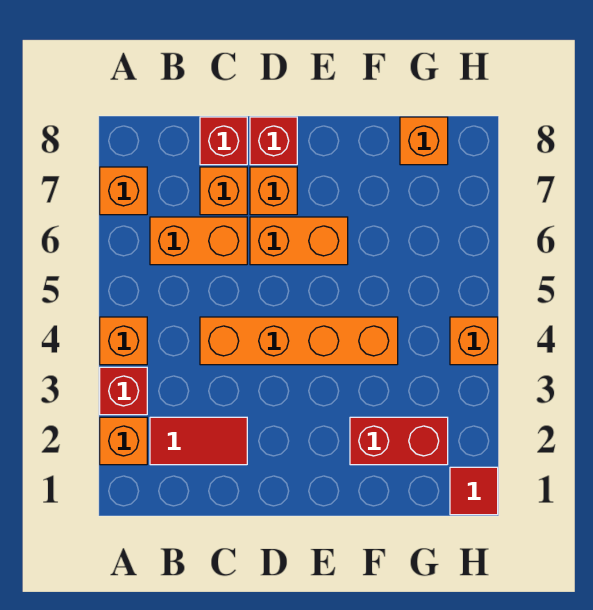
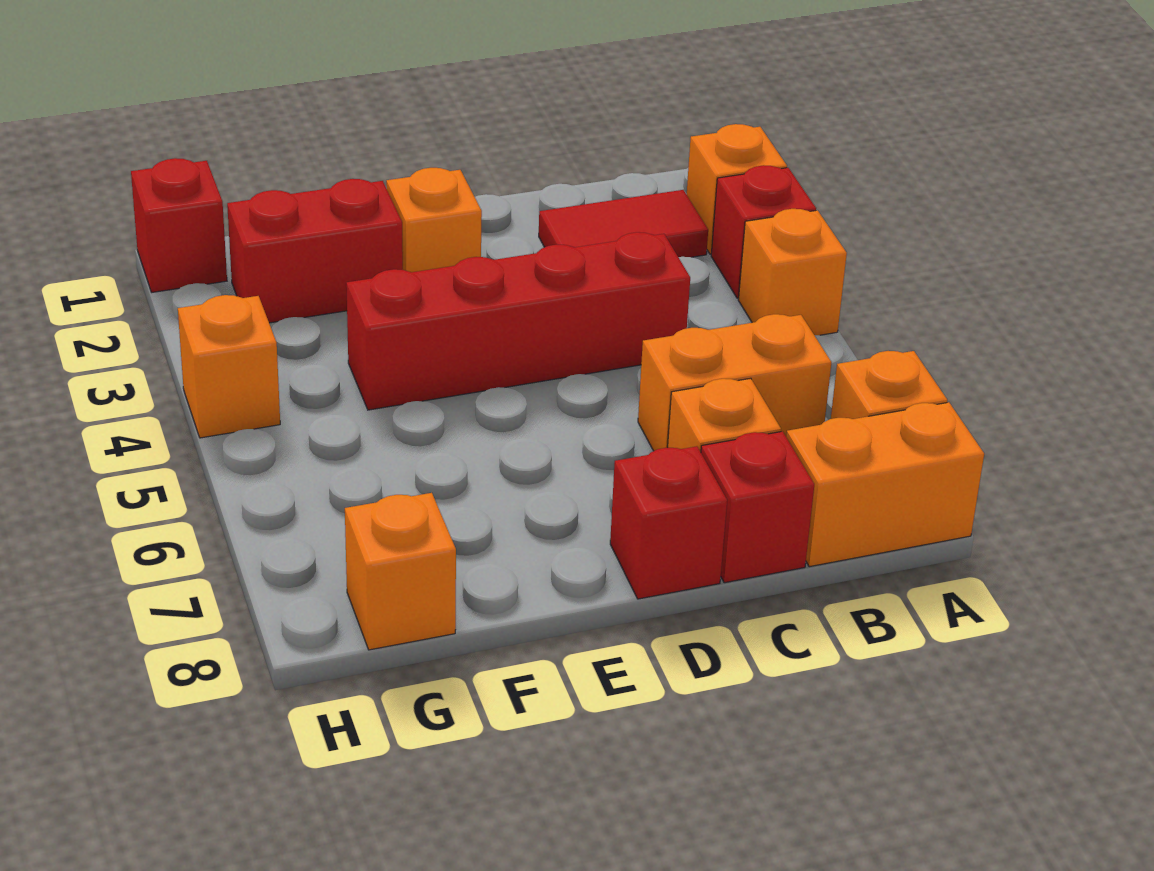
orange brick C4:F4 level 1 -> red brick C4:F4 level 1
orange brick D6:E6 level 1 -> orange brick A8:B8 level 1
orange brick D7 level 1 -> orange brick E2 level 1
red tile H1 level 1 -> red brick H1 level 1

